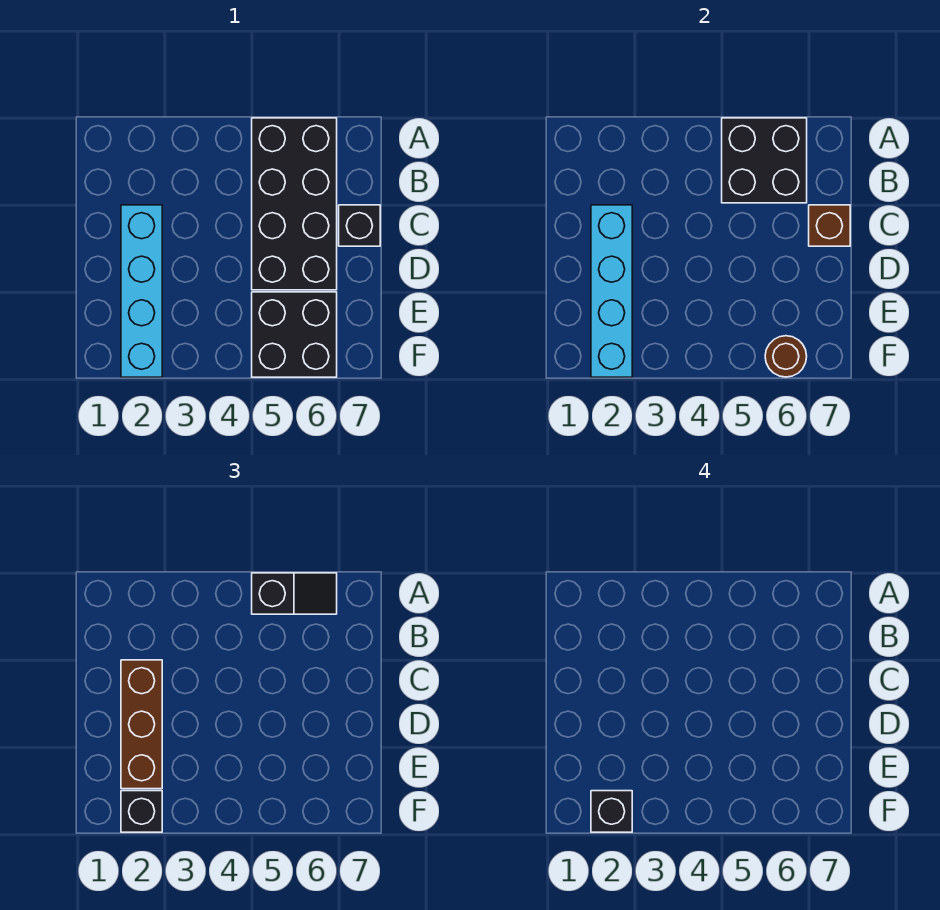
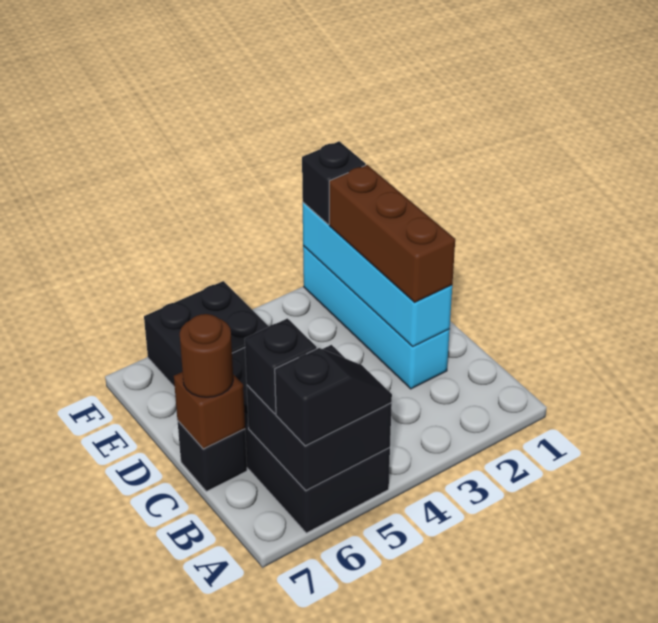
black slope A5:A6 level 3 top 5 -> black slope A5:A6 level 3 top 6
black brick F2 level 4 -> black brick B6 level 3
brown round brick F6 level 2 -> brown round brick C7 level 3

